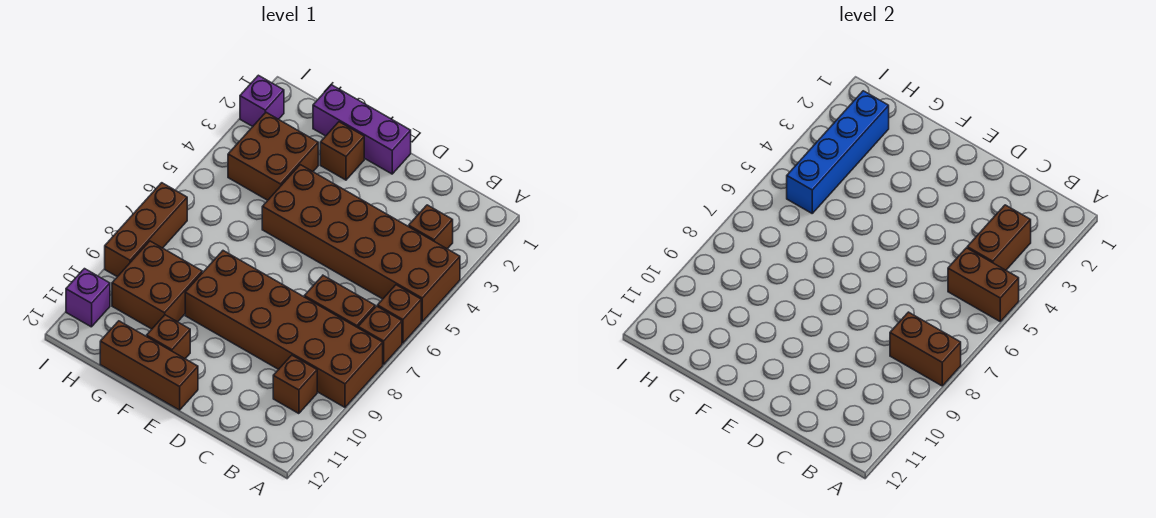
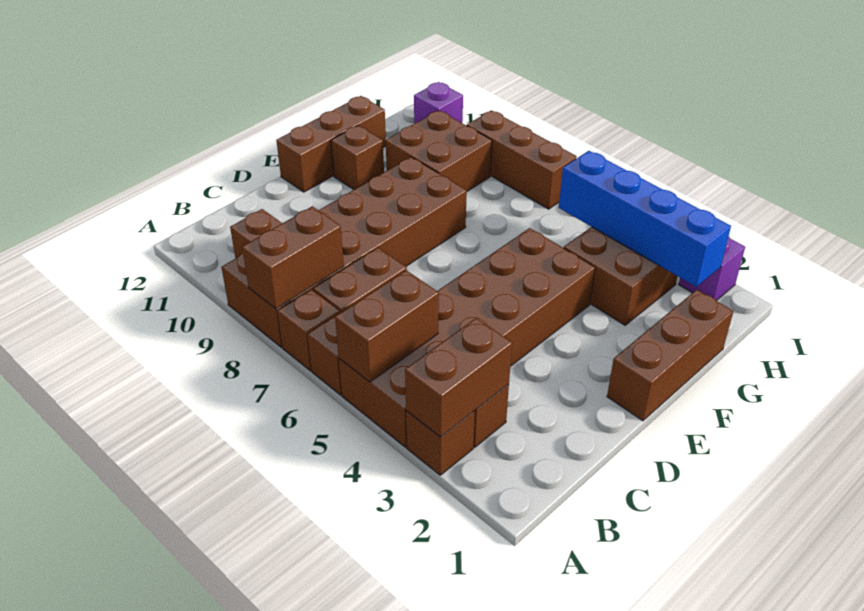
brown brick B3:B4 level 2 -> brown brick A3:B3 level 2
purple brick E1:G1 level 1 -> brown brick E1:G1 level 1
brown brick F2 level 1 -> brown brick A3 level 1

